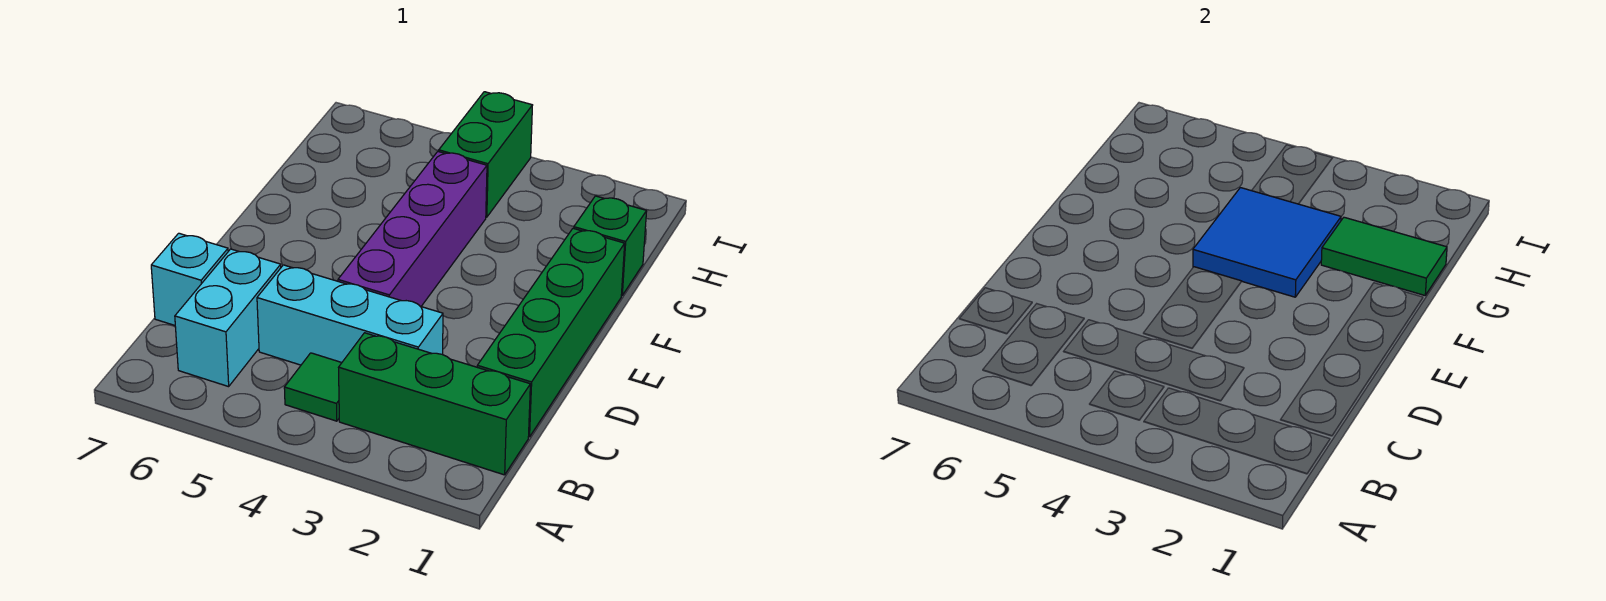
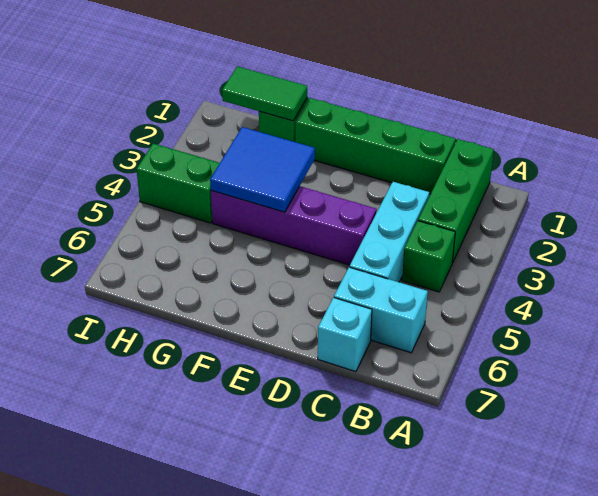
green tile B4 level 1 -> green brick B4 level 1
green tile G1:G2 level 2 -> green tile G1:H1 level 2

